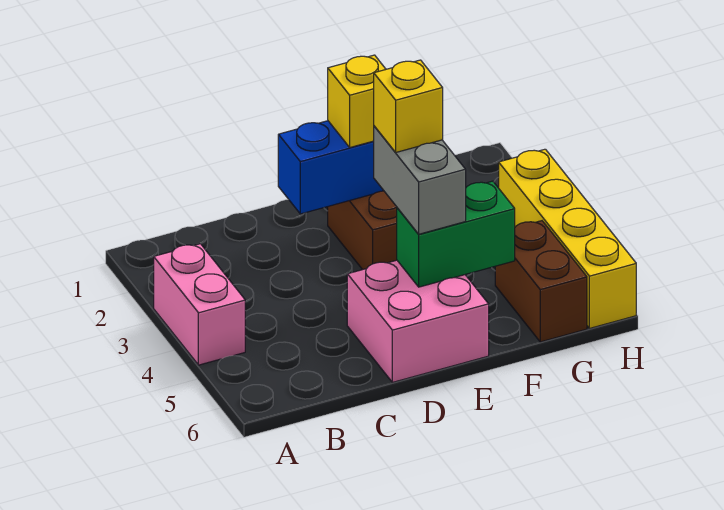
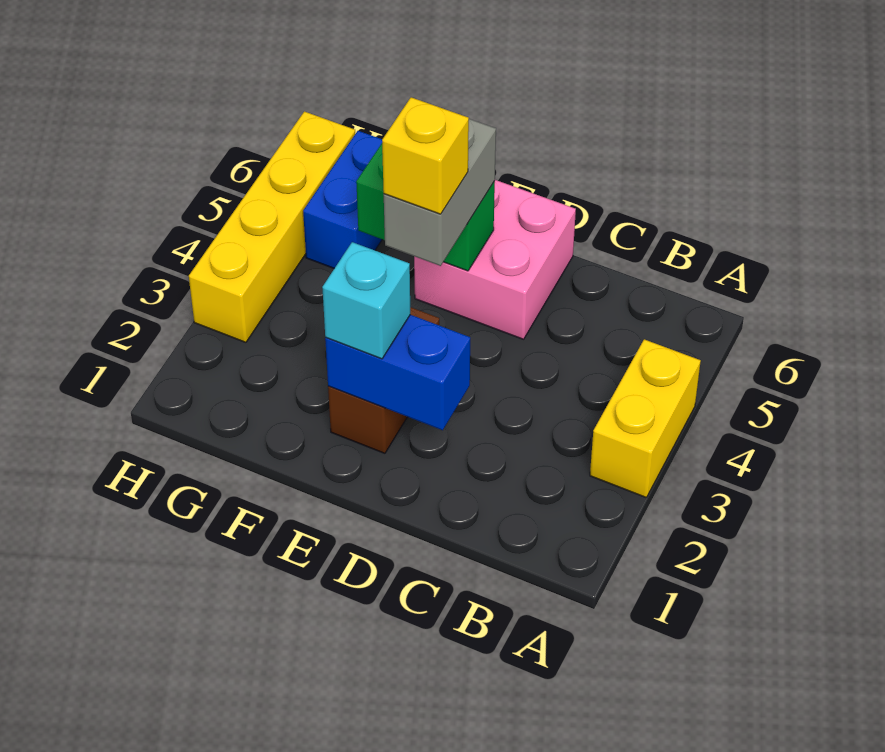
pink brick A3:A4 level 1 -> yellow brick A3:A4 level 1
yellow brick E2 level 3 -> cyan brick E2 level 3
brown brick G5:G6 level 1 -> blue brick G5:G6 level 1

